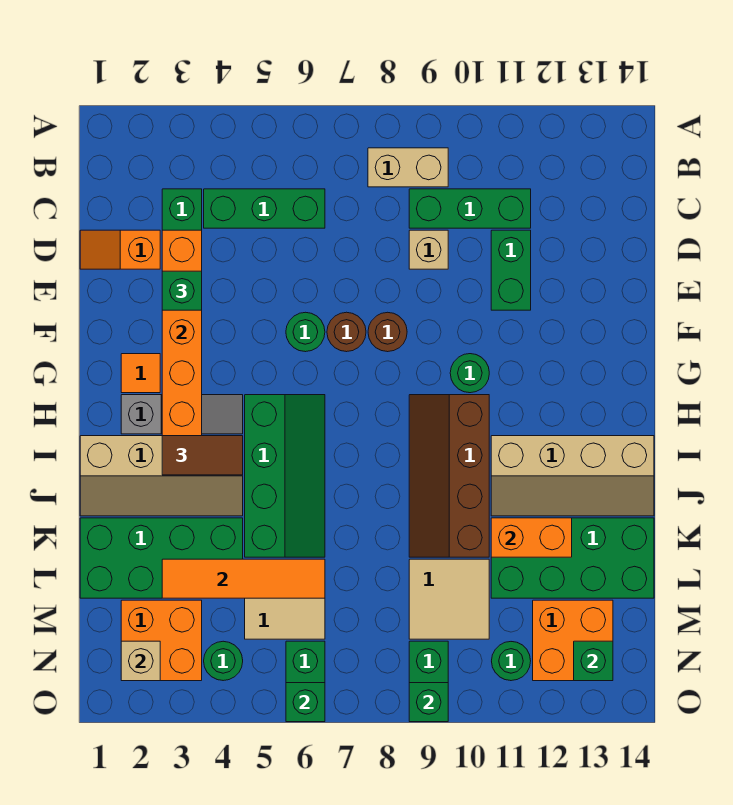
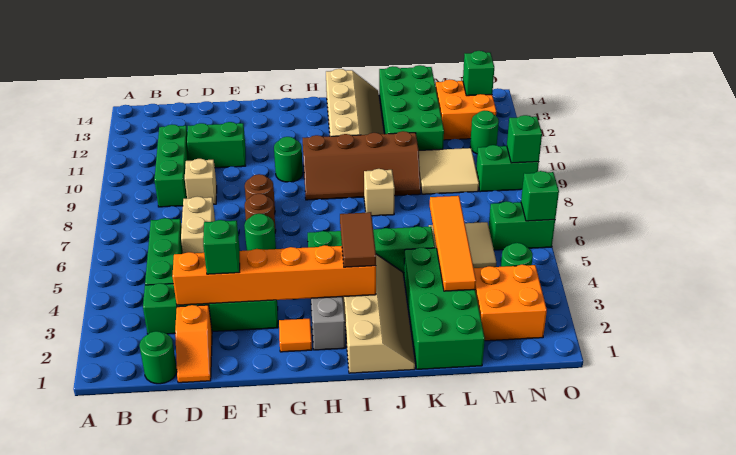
tan brick B8:B9 level 1 -> tan brick D6:D7 level 1
none -> green round brick C1 level 1
orange brick K11:K12 level 2 -> none
tan brick N2 level 2 -> tan brick J8 level 1

